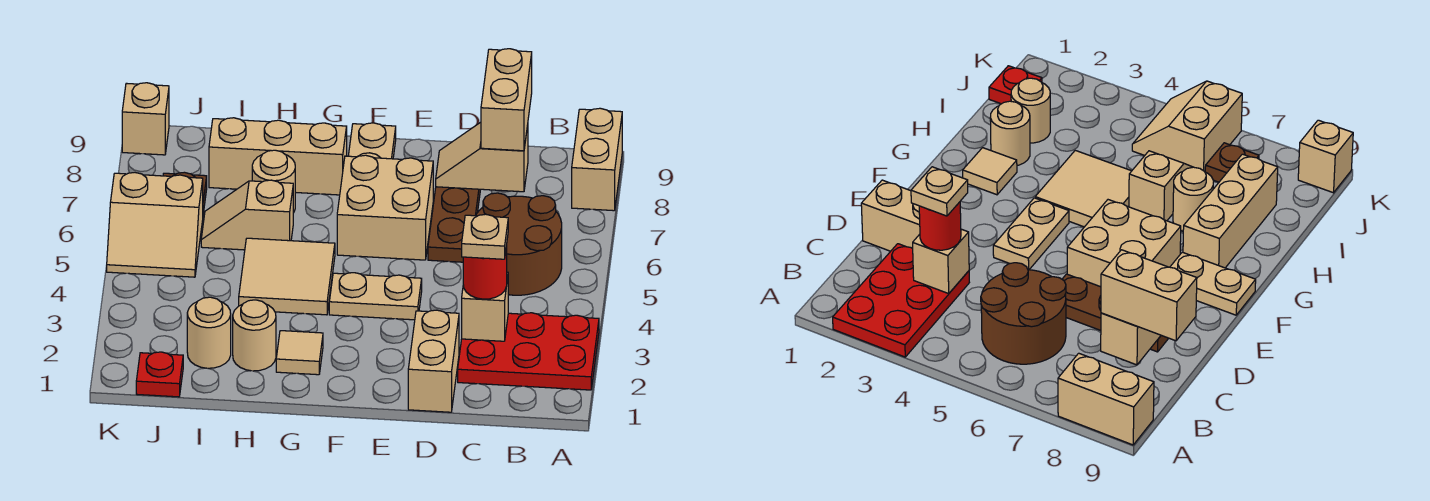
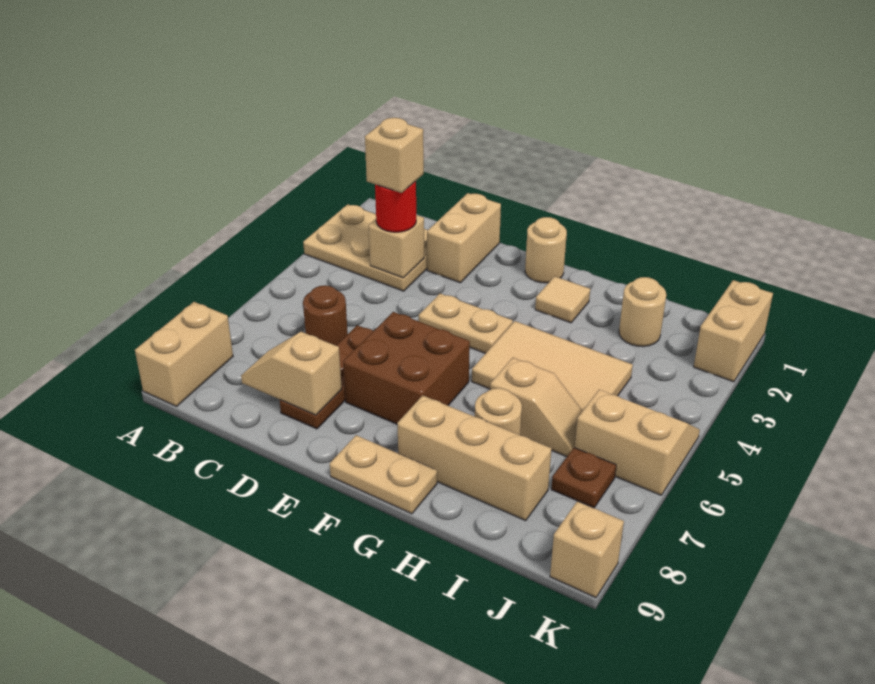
red plate A2:C3 level 1 -> tan plate A2:C3 level 1
brown round brick B5:C6 level 1 -> brown round brick C6 level 1
tan plate C3 level 4 -> tan brick C3 level 4
tan slope C8:D8 level 2 top C -> tan slope C8:D8 level 2 top D
tan brick C8:C9 level 3 -> tan brick K1:K2 level 1
tan brick E6:F7 level 1 -> brown brick E6:F7 level 1
tan plate F8:F9 level 1 -> tan plate F9:G9 level 1
tan tile G4:H5 level 1 -> tan tile G4:I5 level 1
tan round brick H2 level 1 -> tan round brick F1 level 1
red plate J1 level 1 -> none

